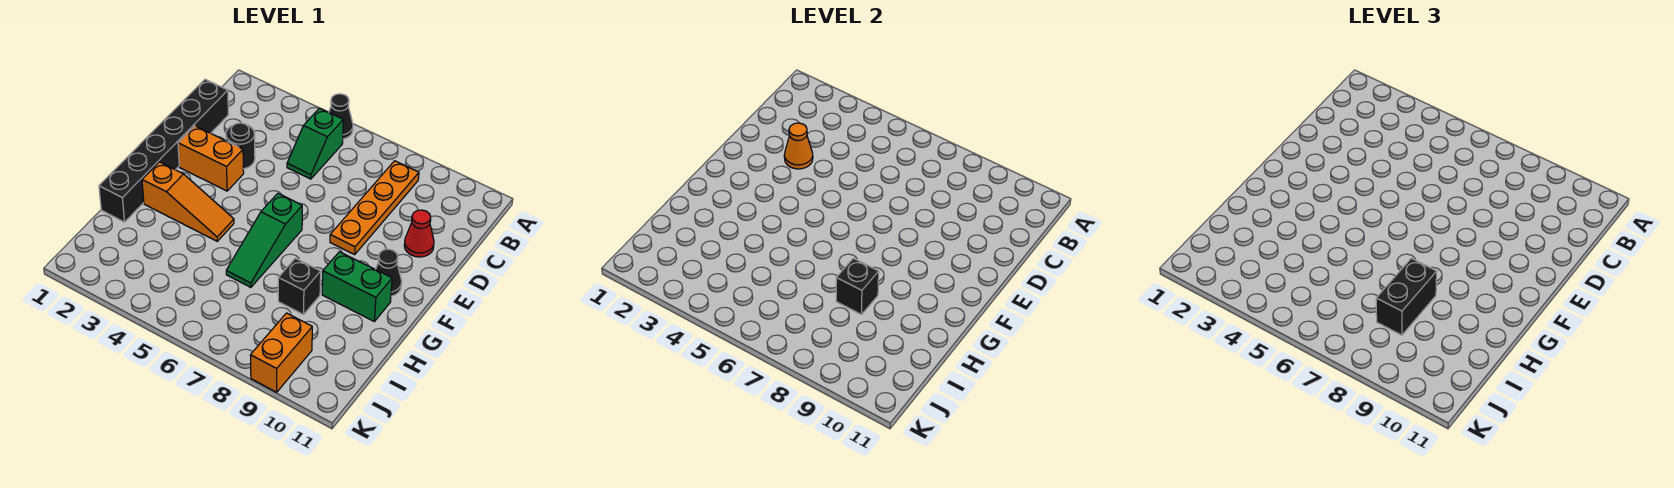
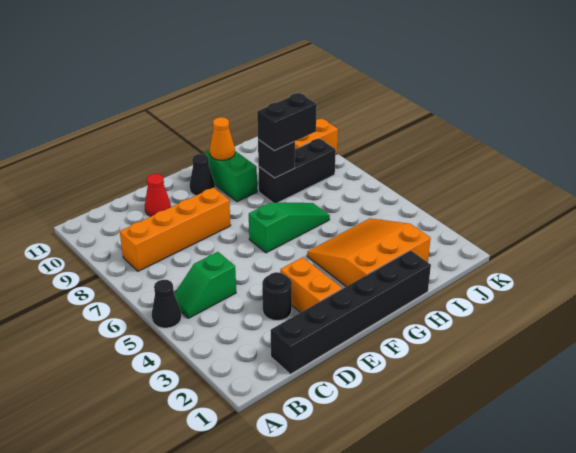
green slope B5:C5 level 1 top B -> green slope B5:C5 level 1 top C
orange plate B8:E8 level 1 -> orange brick B8:E8 level 1
orange cone D3 level 2 -> orange cone G10 level 2
orange slope G2:G4 level 1 top 2 -> orange slope G2:I4 level 1 top 2
black brick H8 level 1 -> black brick H8:J8 level 1

